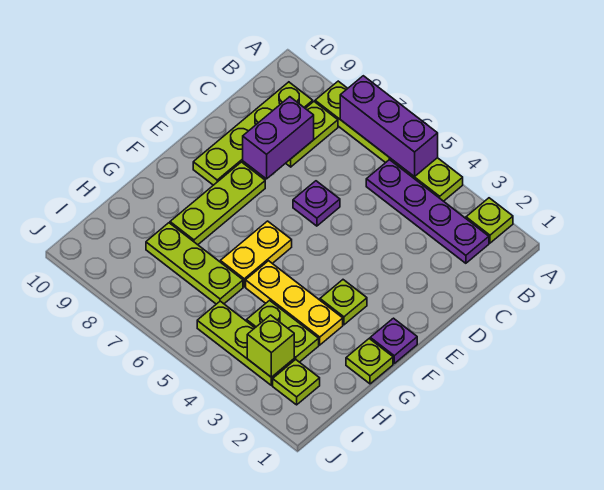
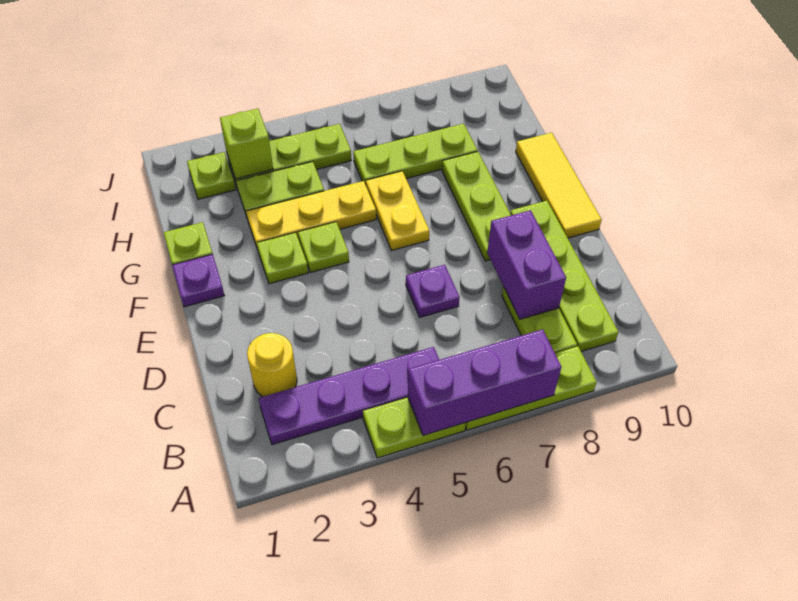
lime plate A2 level 1 -> lime plate F4 level 1
none -> yellow round brick C2 level 1
none -> yellow tile E10:G10 level 1

